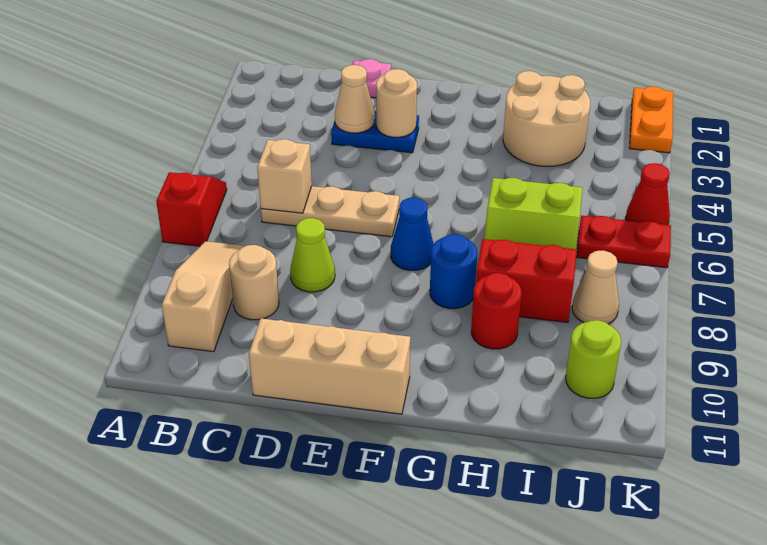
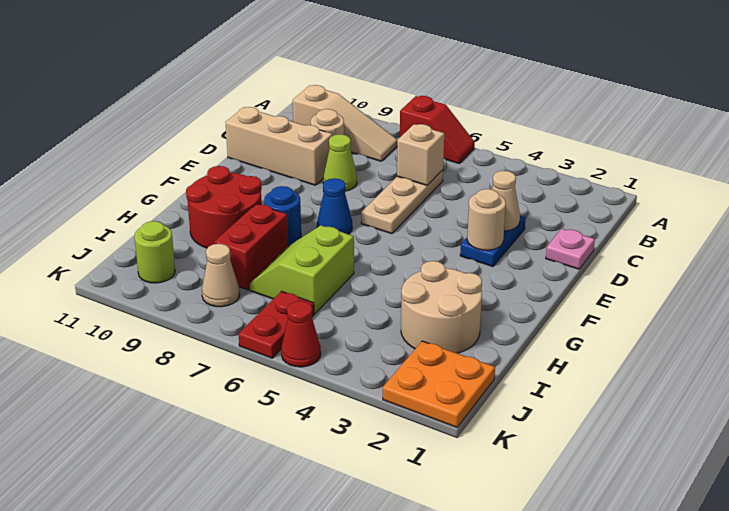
tan brick D11:F11 level 1 -> tan brick D9:D11 level 1
red round brick H9 level 1 -> red round brick G9:H10 level 1
orange plate K1:K2 level 1 -> orange plate J1:K2 level 1

